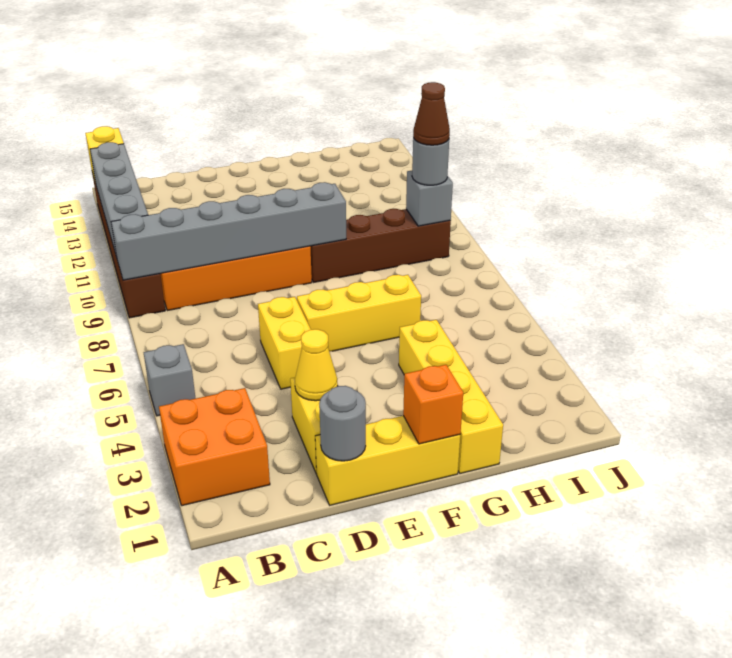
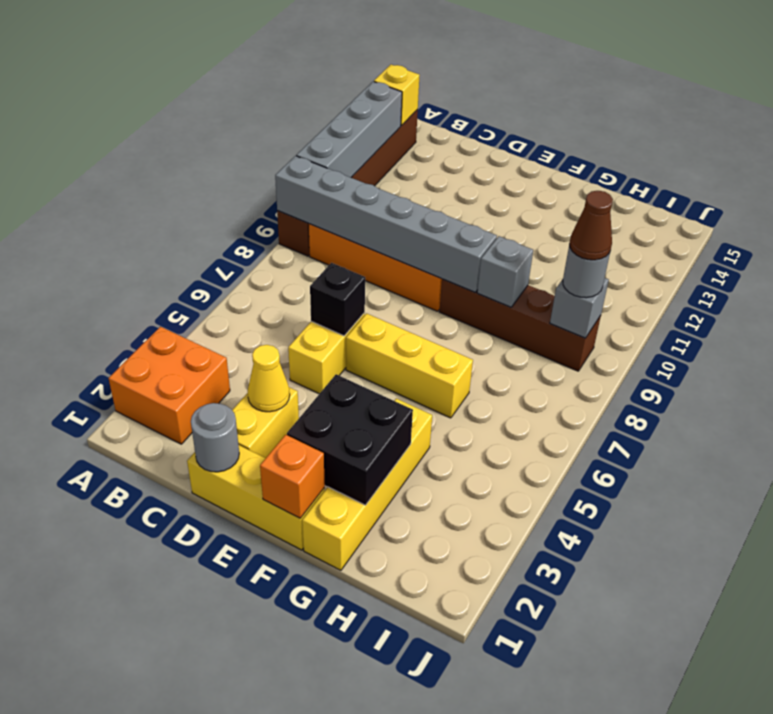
grey brick A5 level 1 -> grey brick G9 level 2
none -> black brick D6 level 2
none -> black brick F2:G3 level 2

